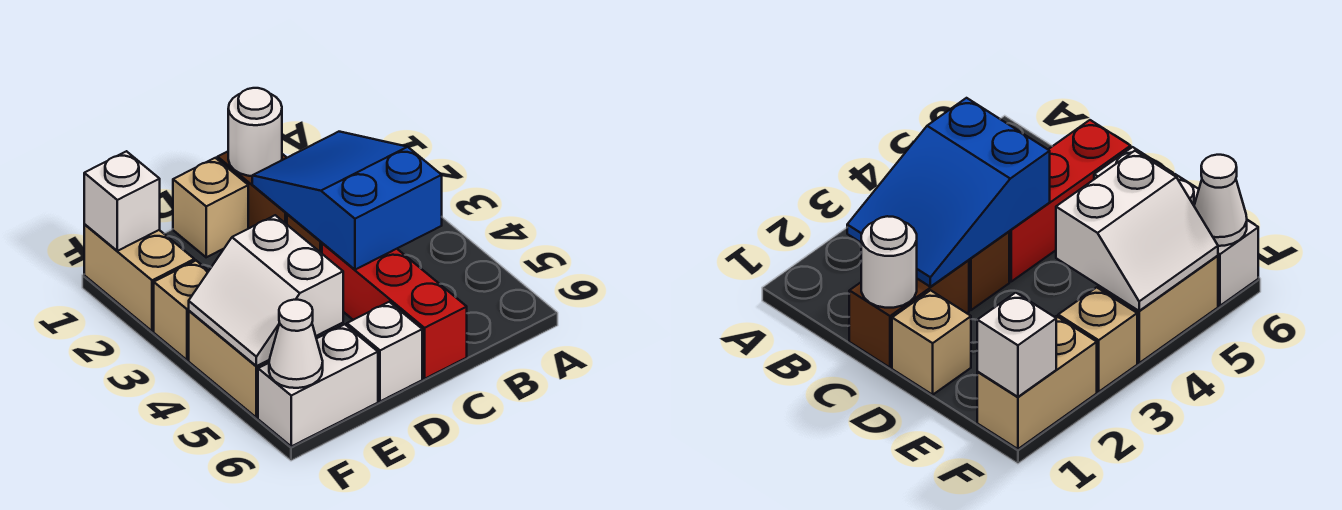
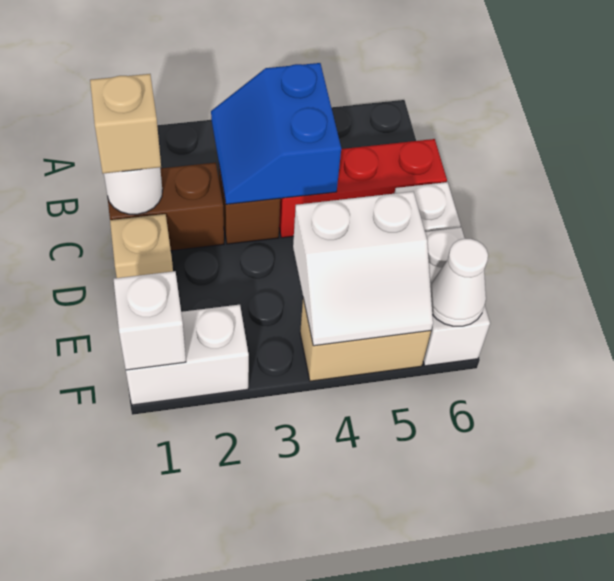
blue slope B2:C4 level 2 top 4 -> blue slope B3:C4 level 2 top 4
tan brick F1:F2 level 1 -> white brick F1:F2 level 1
tan brick F3 level 1 -> tan brick C1 level 3

